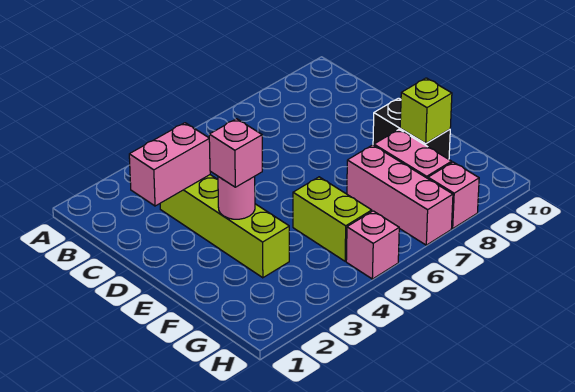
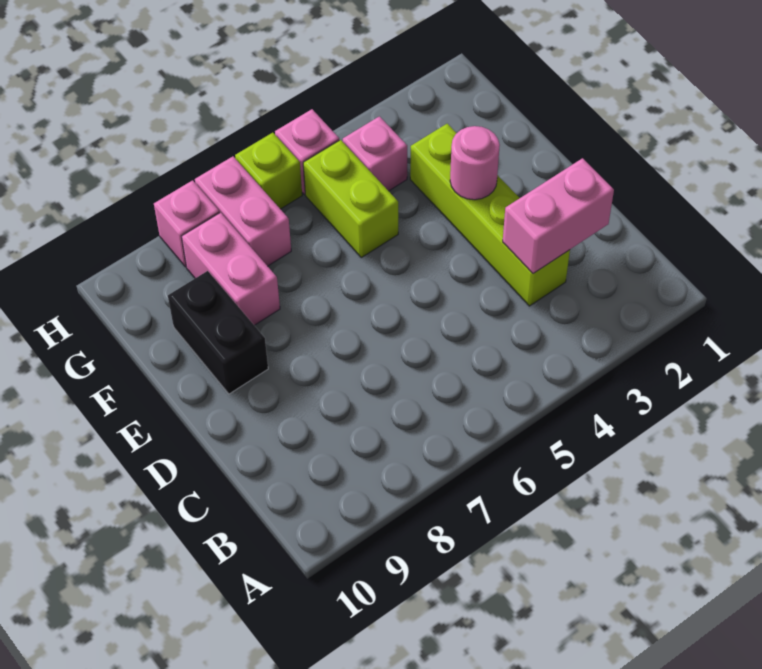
pink brick E3 level 3 -> pink brick G4 level 1
pink brick F7:H7 level 1 -> pink brick G7:H7 level 1
lime brick F9 level 2 -> lime brick H6 level 1

